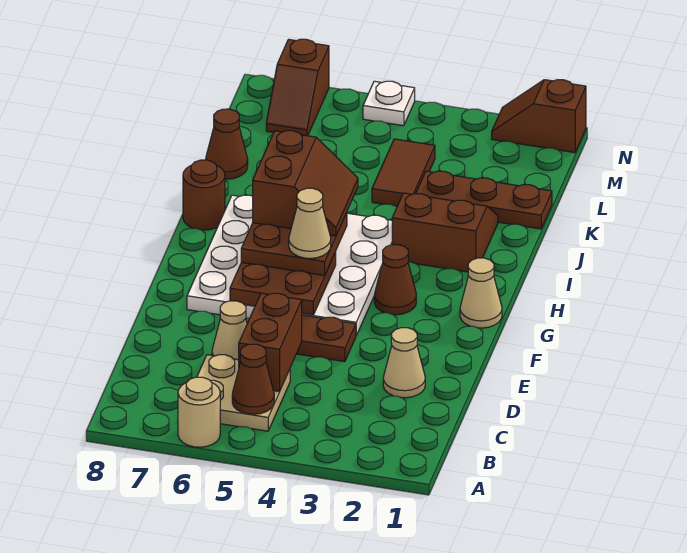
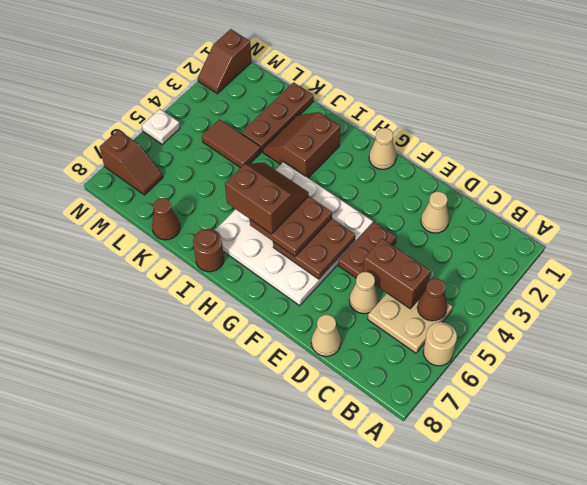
brown cone G3 level 1 -> none
tan cone G5 level 4 -> tan cone D8 level 1

